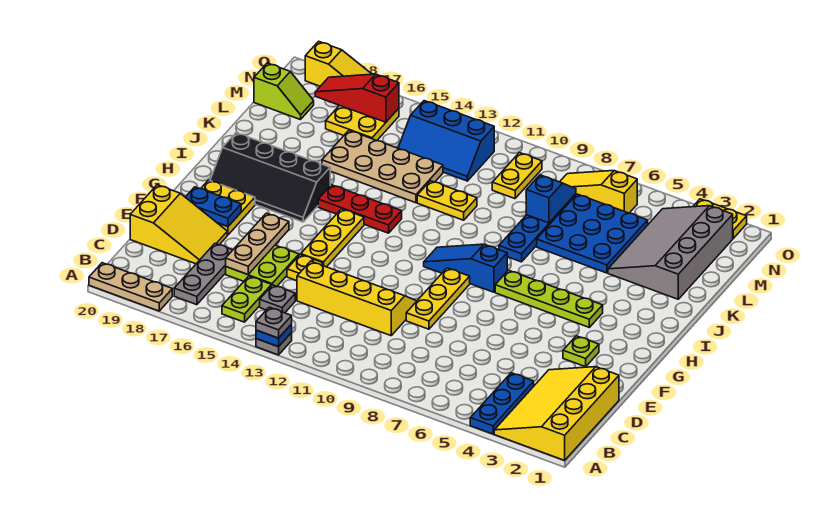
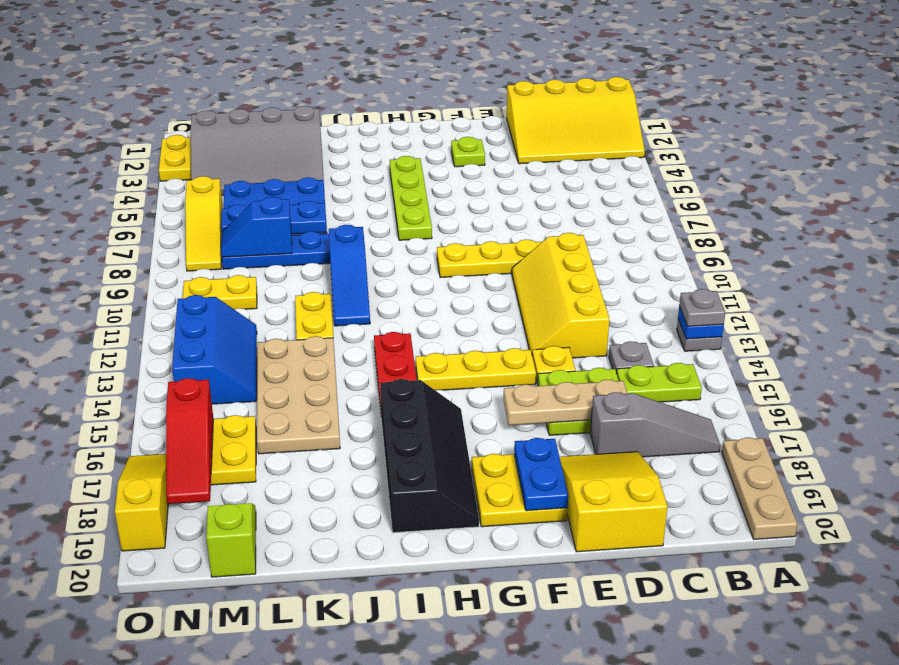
blue plate A4:C4 level 1 -> blue plate K7:M7 level 2
grey plate B17:D17 level 1 -> grey slope B17:D17 level 1 top D
blue slope H8:H10 level 1 top 8 -> blue slope J9:J11 level 1 top 9

